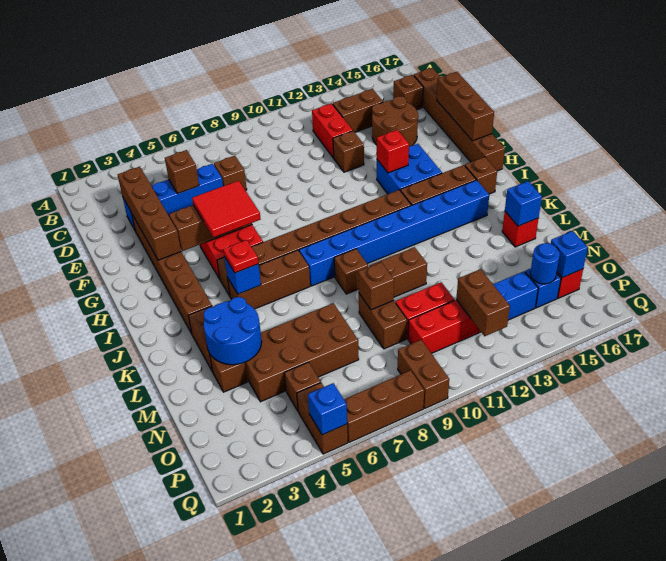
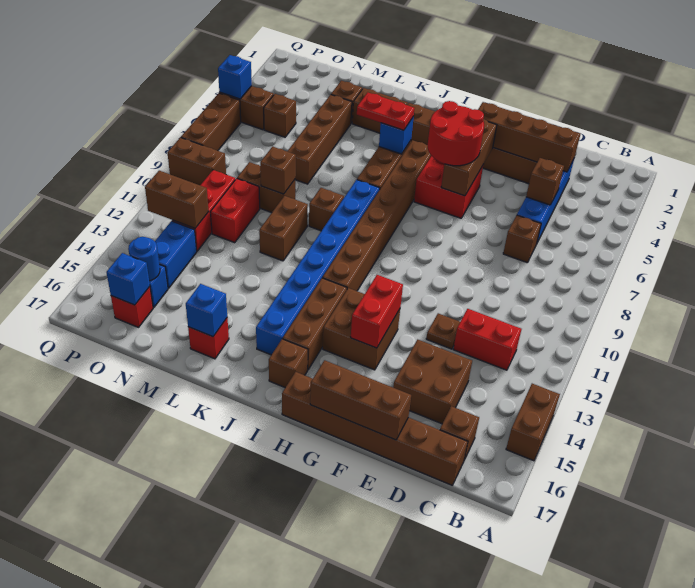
brown brick C13:C14 level 1 -> brown brick A14:A15 level 1
brown round brick D14:E15 level 1 -> brown brick D14:E15 level 1
brown brick E12 level 1 -> brown plate E12 level 1
red tile G5:H6 level 3 -> red round brick G5:H6 level 3
blue brick G13:H14 level 1 -> brown brick G13:H14 level 1
red brick G13 level 2 -> red brick G13:G14 level 2
red plate J5 level 3 -> red plate J5:K5 level 3
blue round brick L3:M4 level 2 -> none
brown brick M4:N7 level 1 -> brown brick M4:M7 level 1

